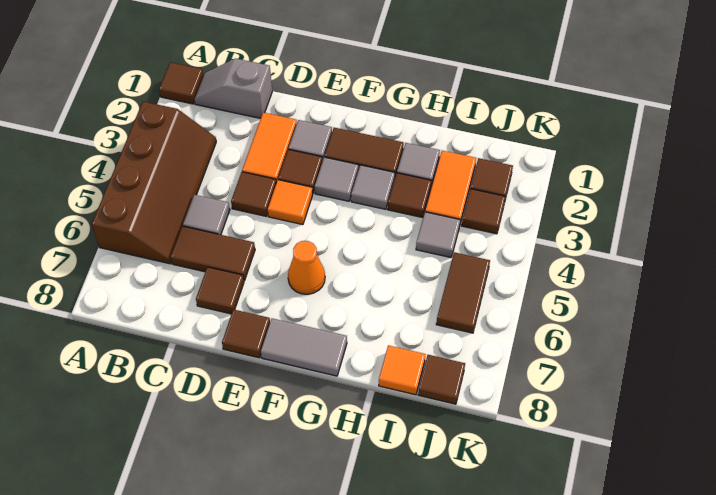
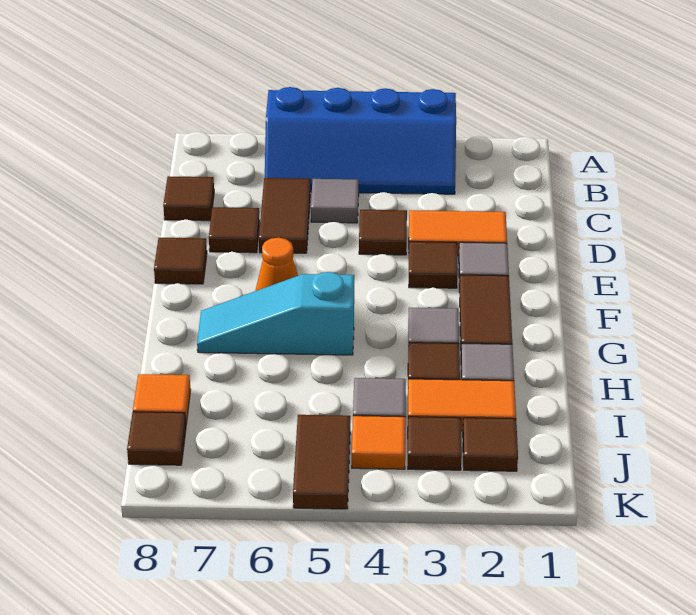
brown tile A1 level 1 -> brown tile C8 level 1
brown slope A3:B6 level 1 top A -> blue slope A3:B6 level 1 top A
grey slope B1:C1 level 1 top C -> none
orange tile E4 level 1 -> orange tile J4 level 1
grey tile F3 level 1 -> none
grey tile F8:G8 level 1 -> none
none -> cyan slope G5:G7 level 1 top 5
brown tile J5:J6 level 1 -> brown tile J5:K5 level 1

